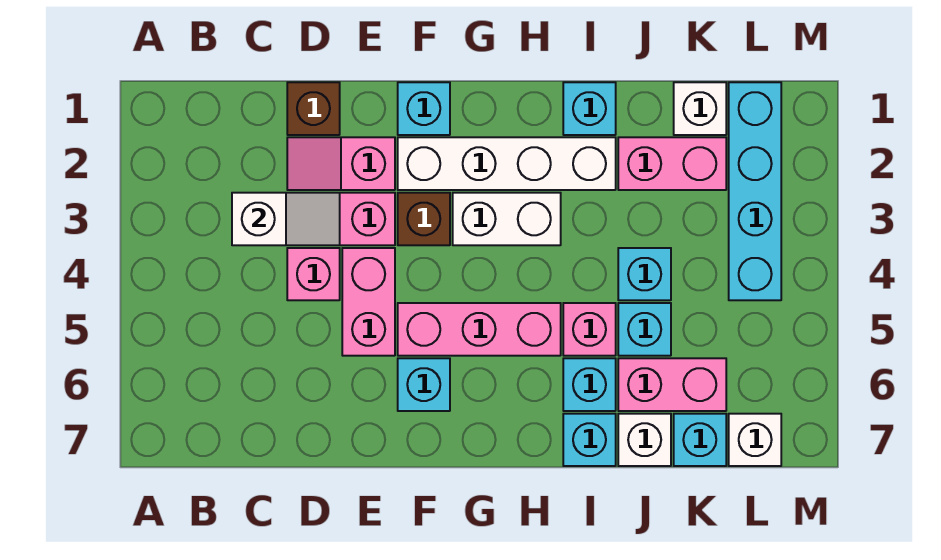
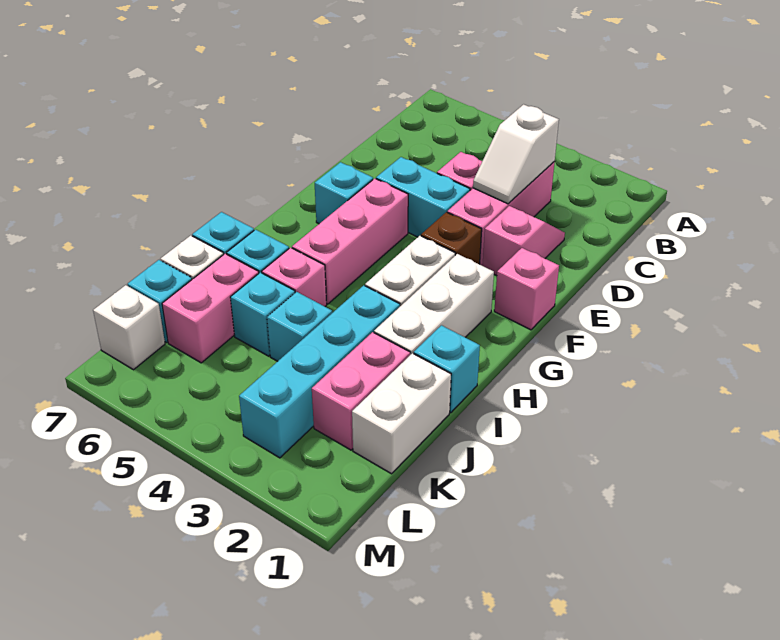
brown brick D1 level 1 -> none
pink brick E4:E5 level 1 -> cyan brick E4:E5 level 1
cyan brick F1 level 1 -> pink brick F1 level 1
white brick F2:I2 level 1 -> white brick G2:I2 level 1
white brick K1 level 1 -> white brick J1:K1 level 1
cyan brick L1:L4 level 1 -> cyan brick I3:L3 level 1

